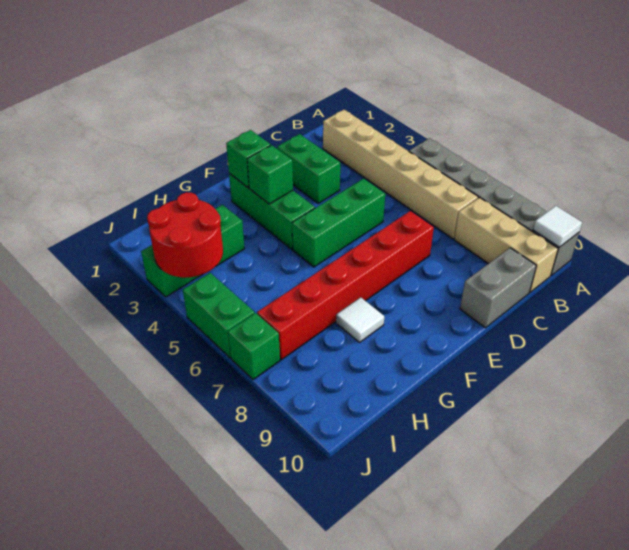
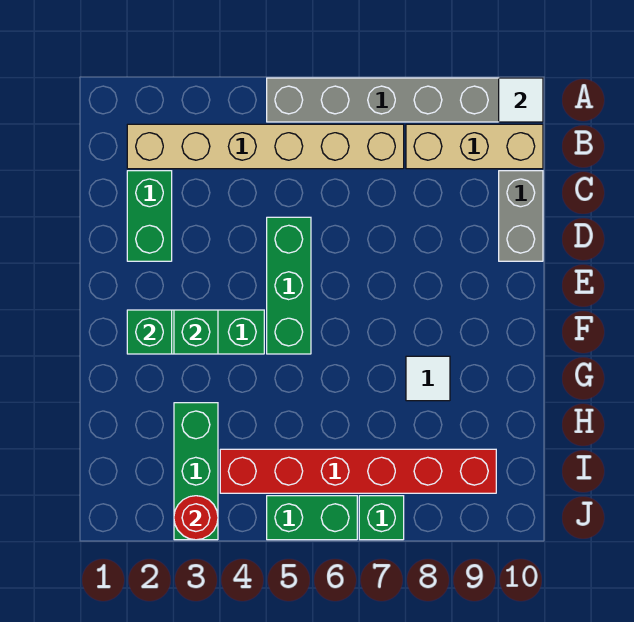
green brick D2:D3 level 1 -> green brick C2:D2 level 1
red brick D7:I7 level 1 -> red brick I4:I9 level 1
red round brick I3:J4 level 2 -> red round brick J3 level 2

